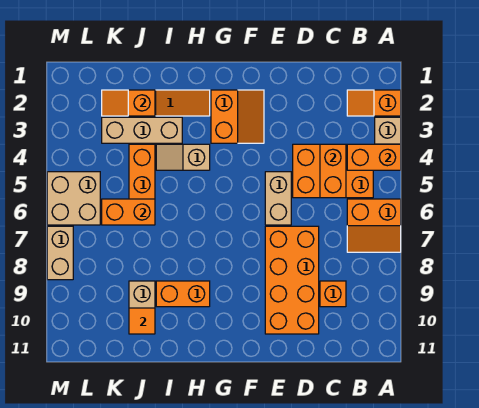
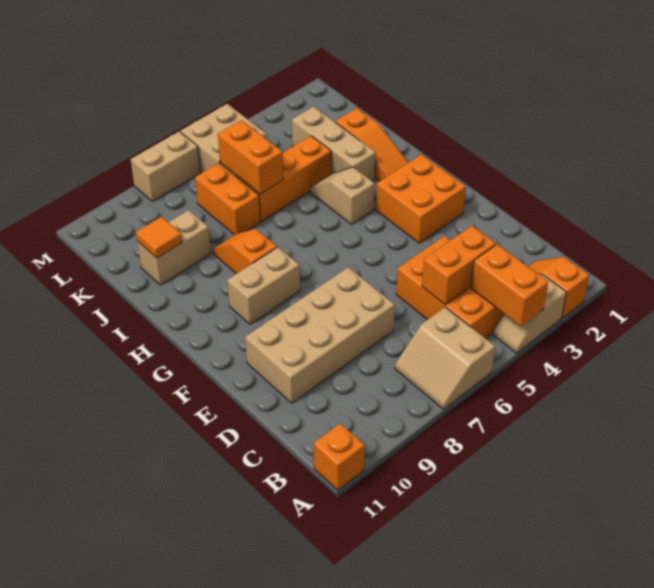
orange slope A6:B7 level 1 top 6 -> tan slope A6:B7 level 1 top 6
orange brick C9 level 1 -> orange brick A11 level 1
orange brick D7:E10 level 1 -> tan brick D7:E10 level 1
tan brick E5:E6 level 1 -> tan brick G8:G9 level 1
orange slope F2:G3 level 1 top G -> orange brick F2:G3 level 1
orange brick H9:I9 level 1 -> orange brick J7:K7 level 1
orange slope J2:K2 level 2 top J -> orange slope H8:I8 level 1 top H

